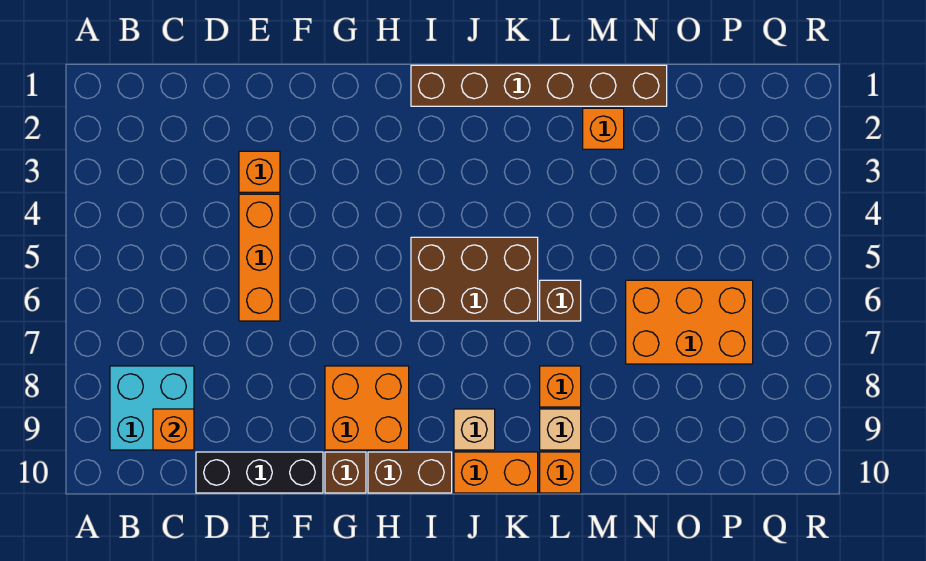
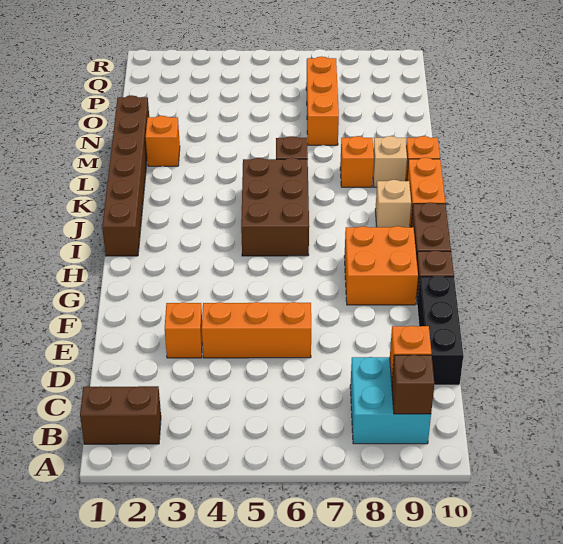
none -> brown brick B1:B2 level 1
none -> brown brick B9 level 2
orange brick N6:P7 level 1 -> orange brick N7:P7 level 1

